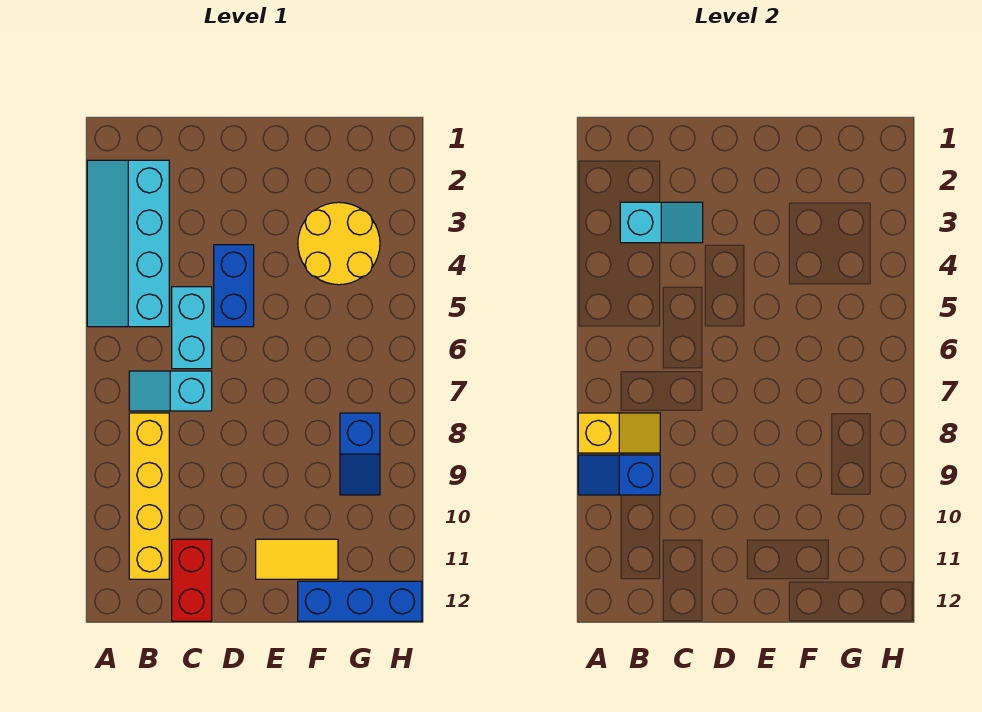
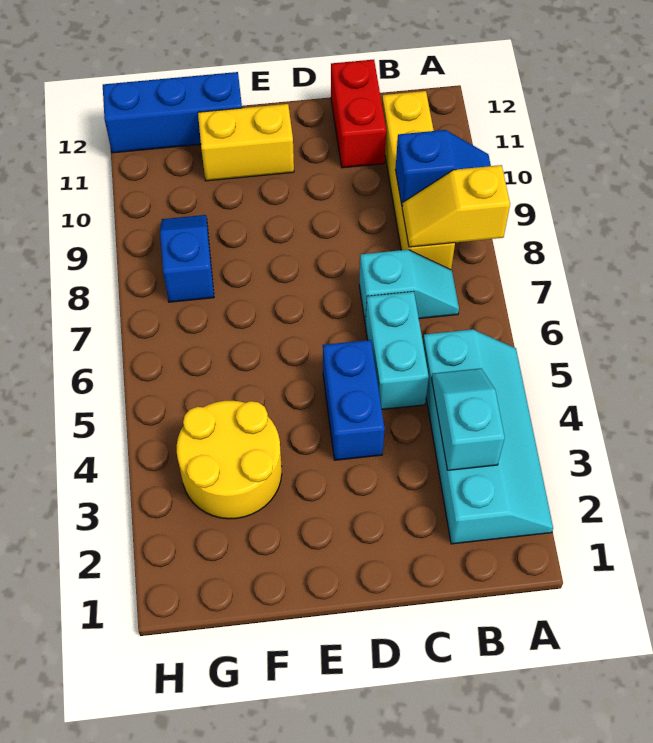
cyan slope B3:C3 level 2 top B -> cyan slope B3:B4 level 2 top 3
yellow tile E11:F11 level 1 -> yellow brick E11:F11 level 1

